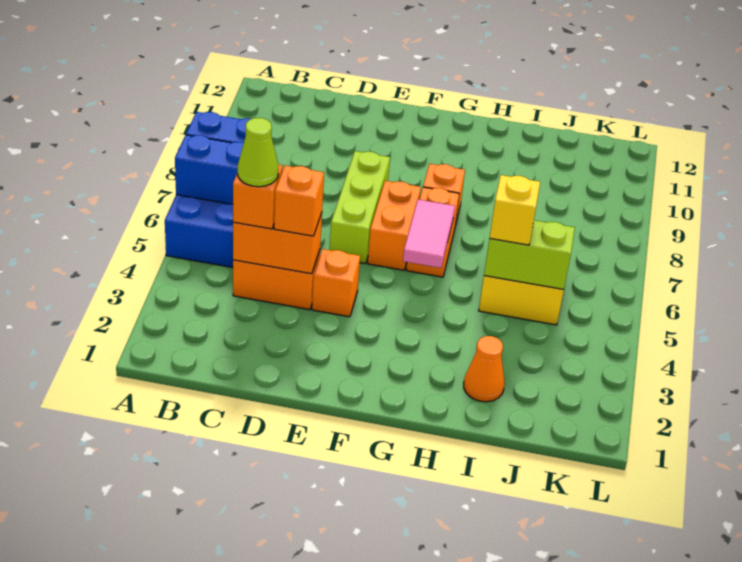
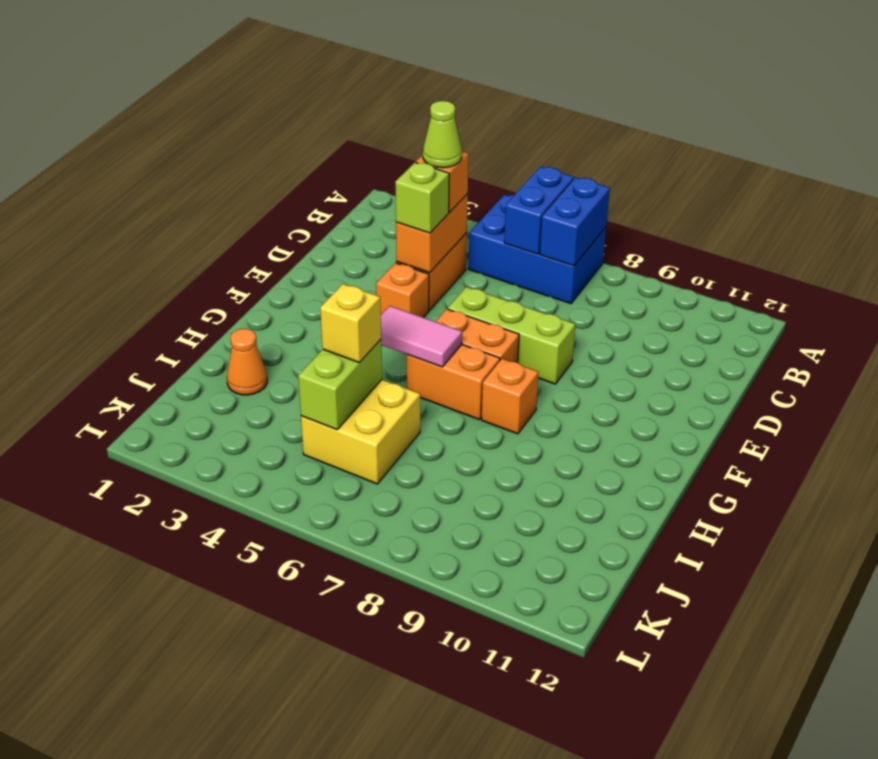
orange brick D4 level 3 -> lime brick D4 level 3

